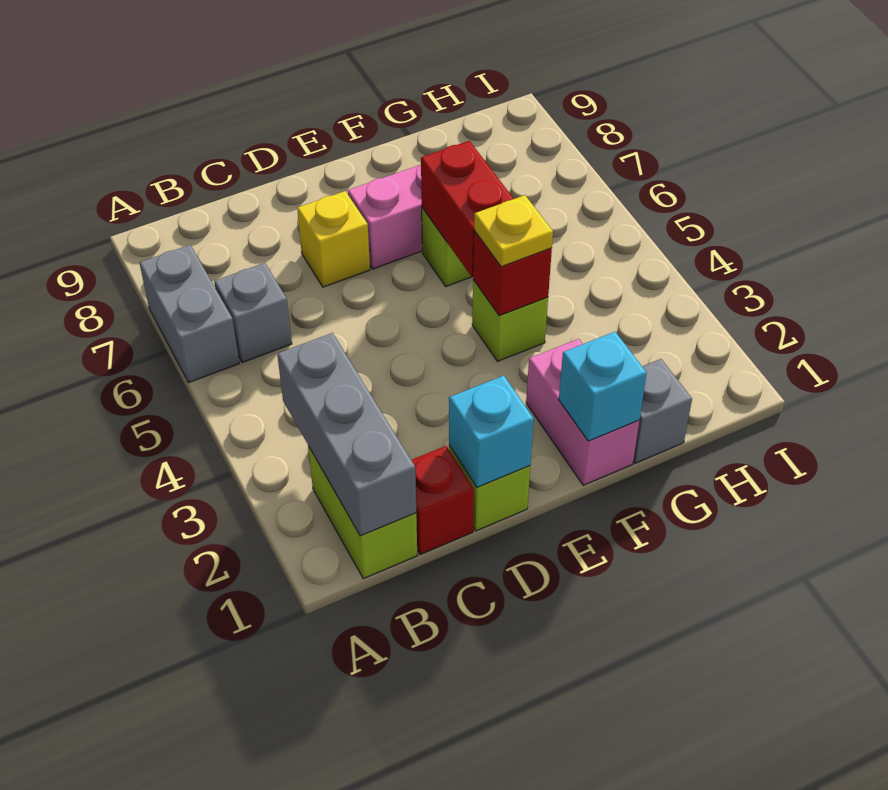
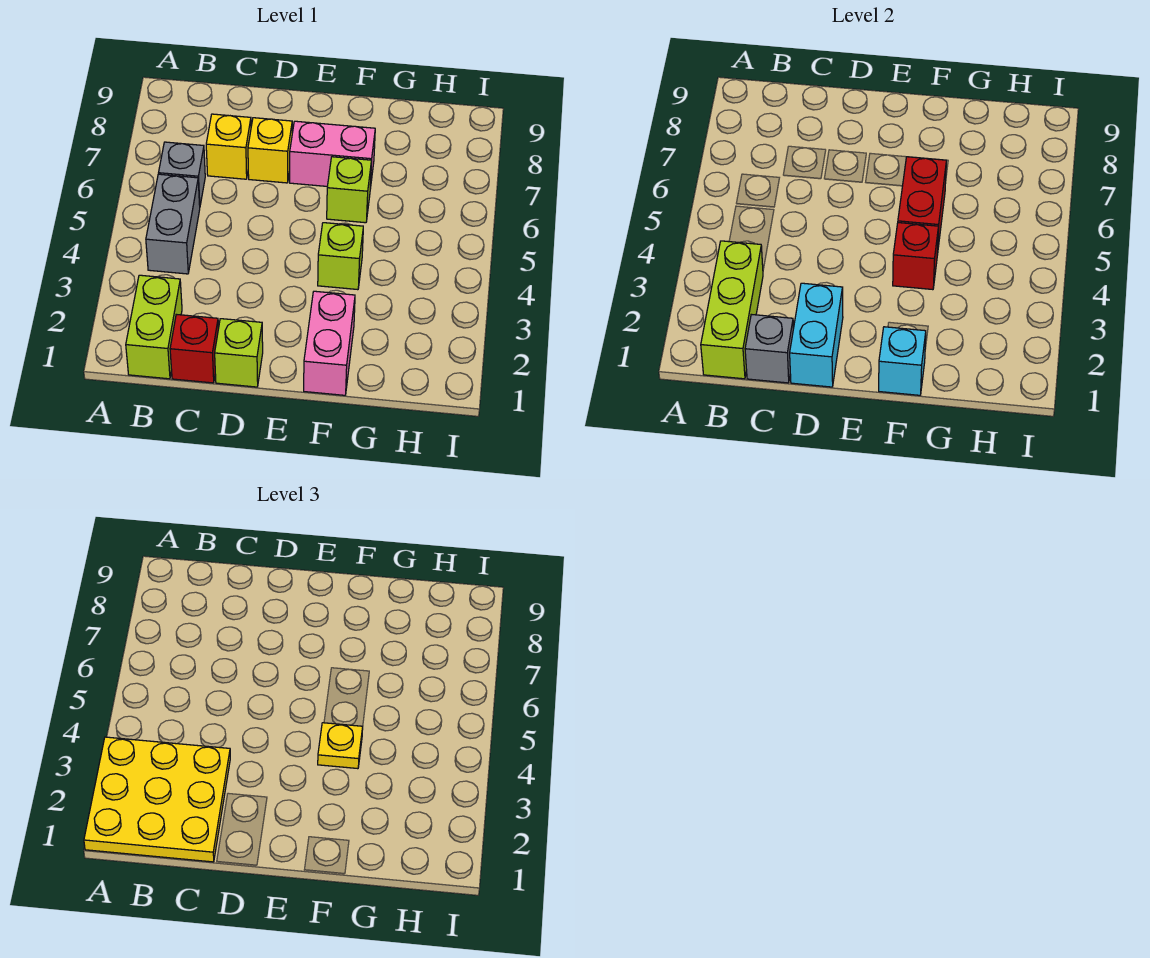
none -> yellow plate A1:C3 level 3
grey brick A6:A7 level 1 -> grey brick B4:B5 level 1
grey brick B1:B3 level 2 -> lime brick B1:B3 level 2
none -> yellow brick C7 level 1
cyan brick D1 level 2 -> cyan brick D1:D2 level 2
grey brick G1 level 1 -> grey brick C1 level 2

